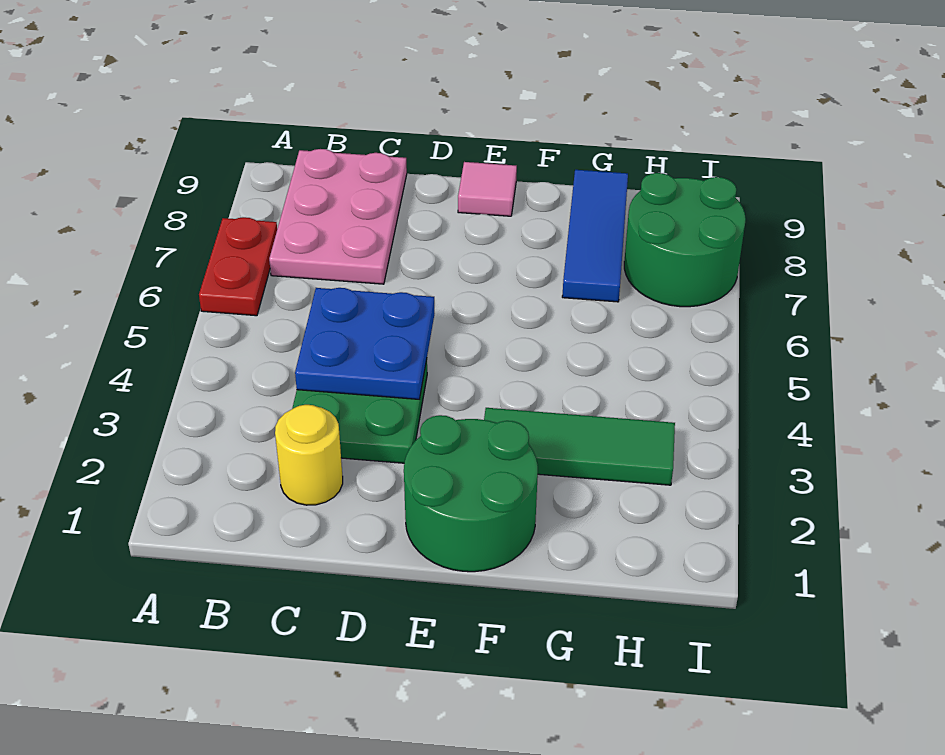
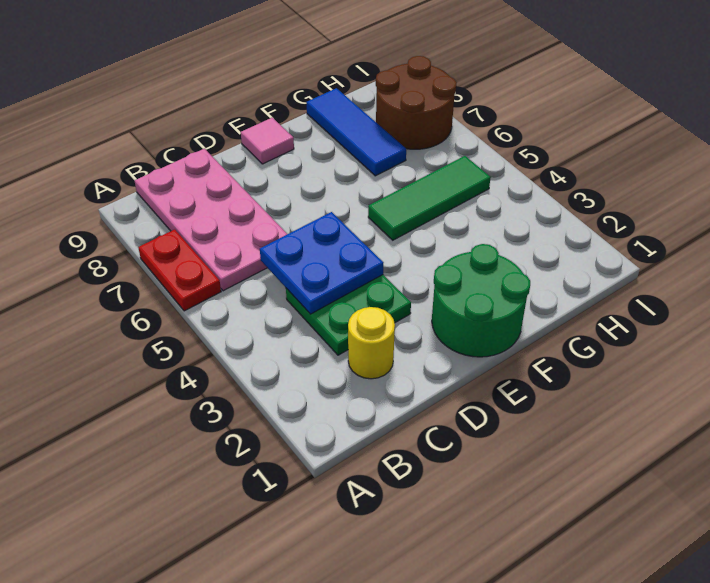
pink plate B7:C9 level 1 -> pink plate B6:C9 level 1
green tile F3:H3 level 1 -> green tile F5:H5 level 1
green round brick H7:I8 level 1 -> brown round brick H7:I8 level 1

